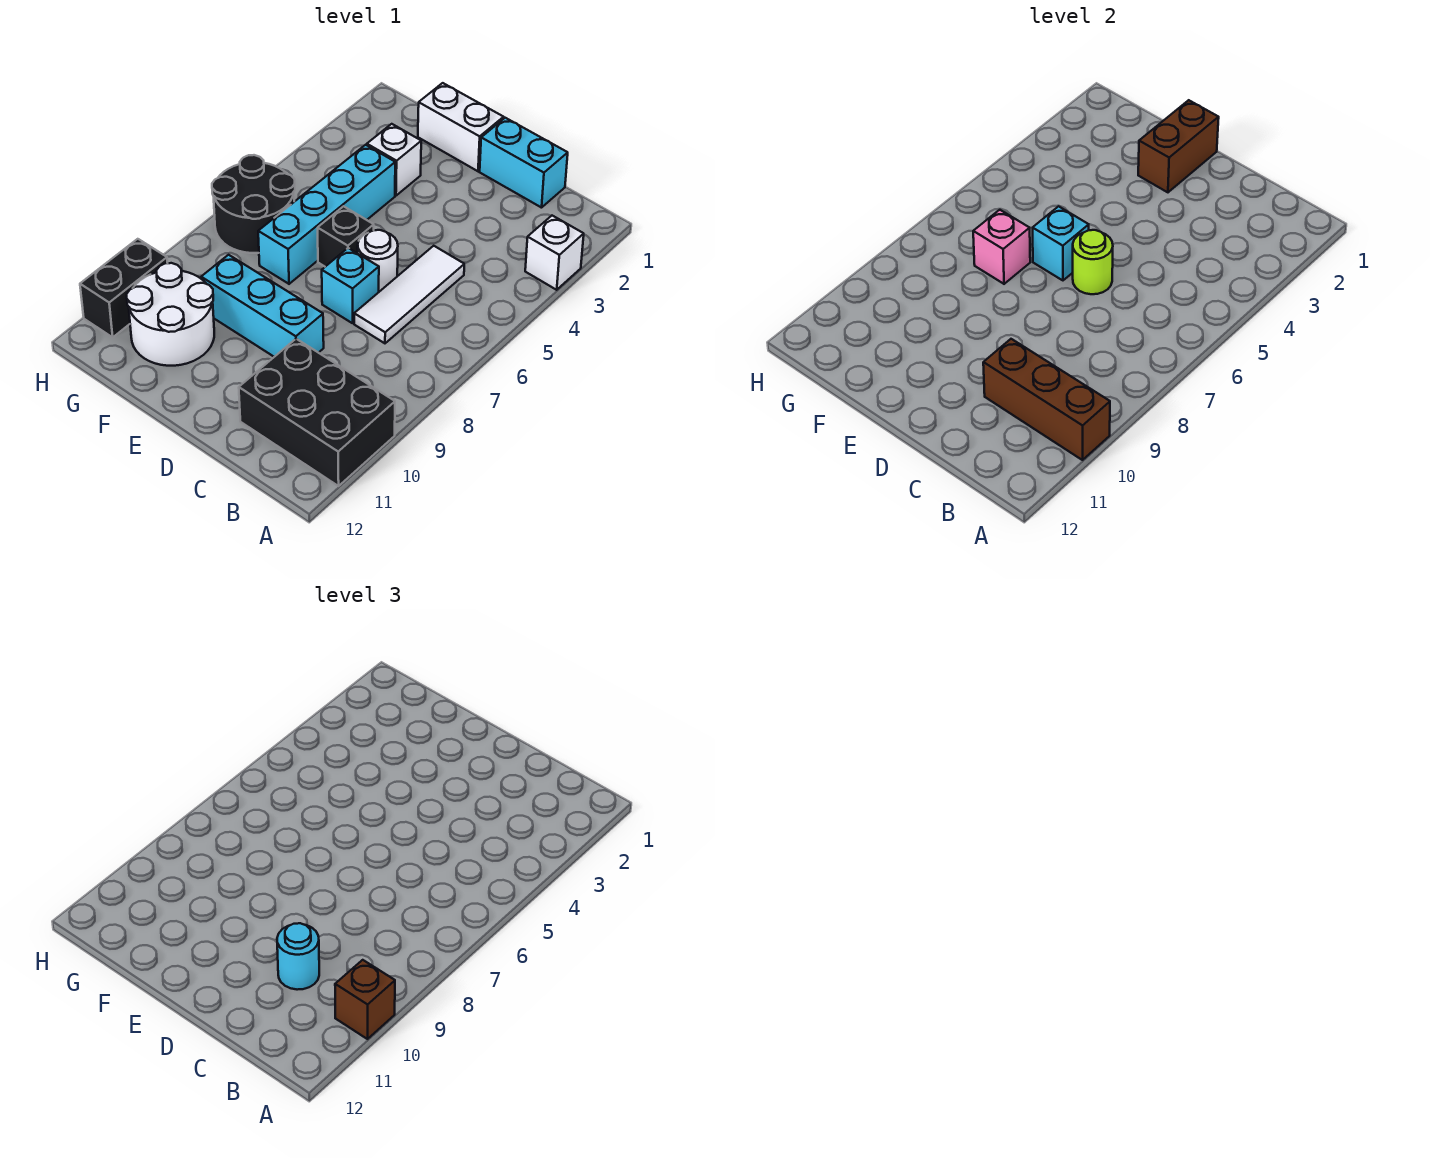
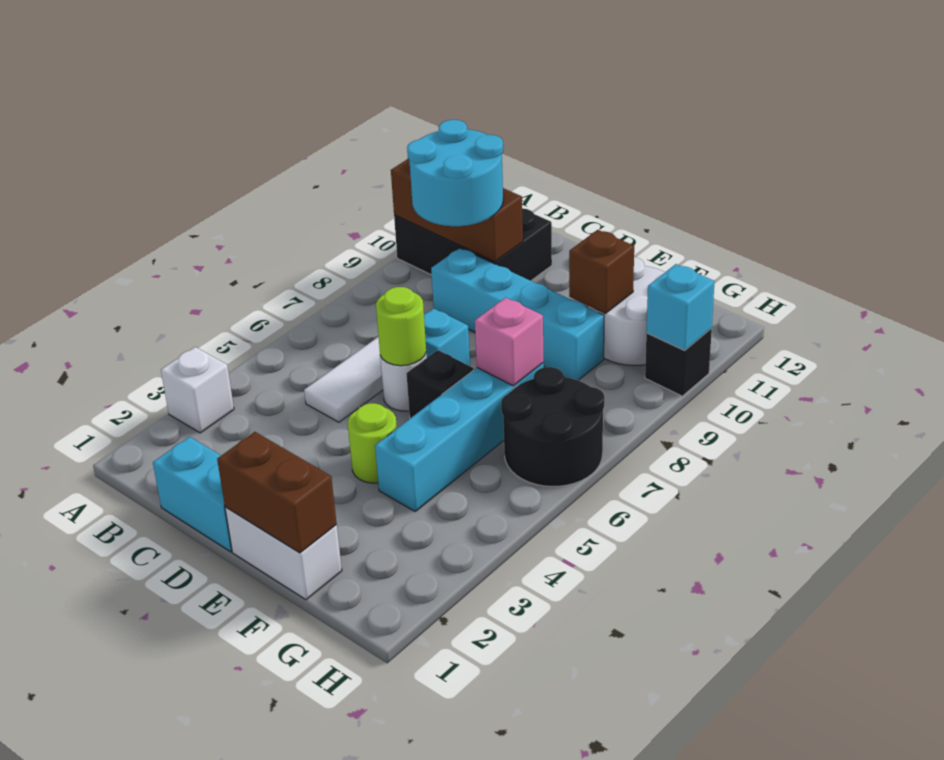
brown brick A10 level 3 -> brown brick F10 level 2
cyan round brick C10 level 3 -> cyan round brick B9:C10 level 3
cyan brick D9:F9 level 1 -> cyan brick C9:F9 level 1
brown brick E1:E2 level 2 -> brown brick E1:F1 level 2
none -> lime round brick E4 level 1
cyan brick E6 level 2 -> cyan brick H10 level 2
white brick F3 level 1 -> none
black brick H10:H11 level 1 -> black brick H10 level 1

